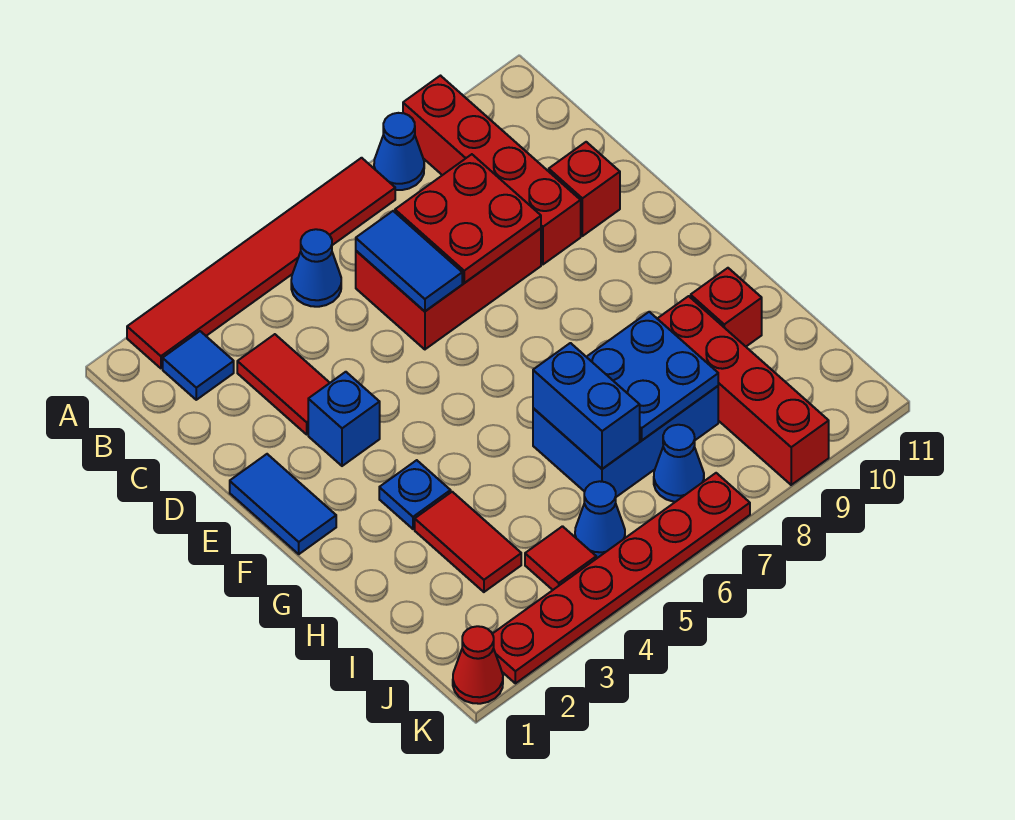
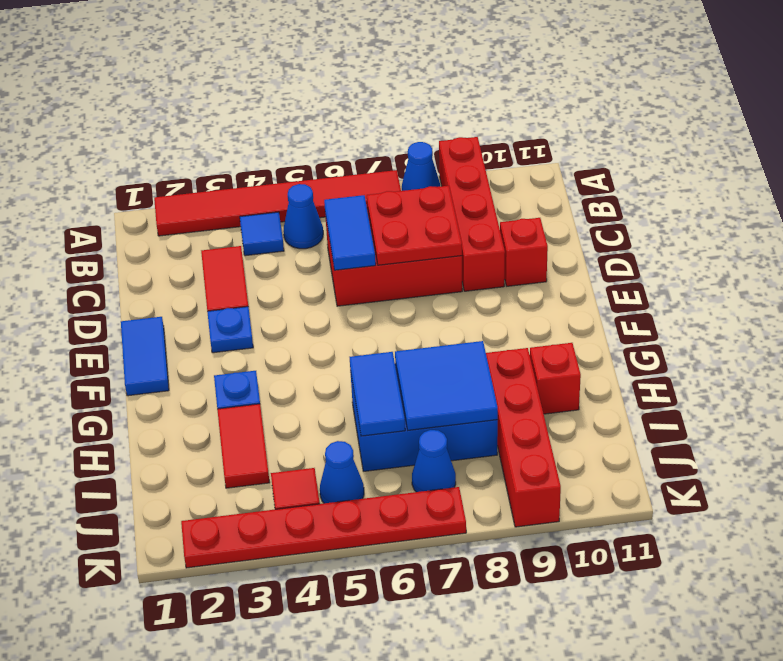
blue tile B2 level 1 -> blue tile B4 level 1
blue brick E3 level 1 -> blue plate E3 level 1
blue brick H6:I6 level 2 -> blue tile H6:I6 level 2
blue plate H7:I8 level 2 -> blue tile H7:I8 level 2
red cone K1 level 1 -> none

